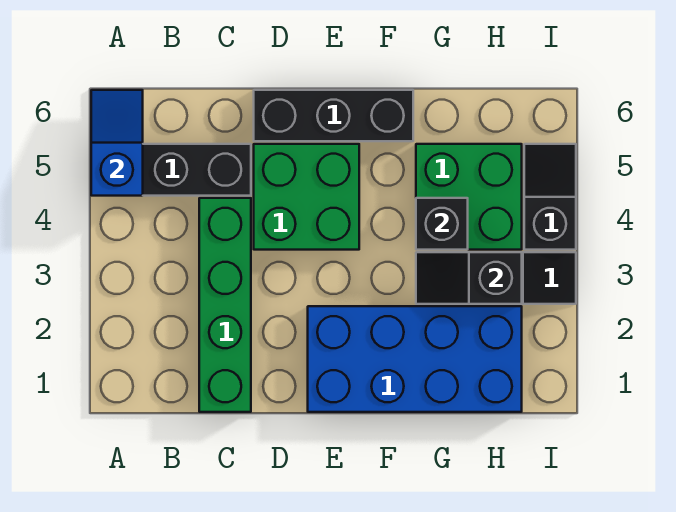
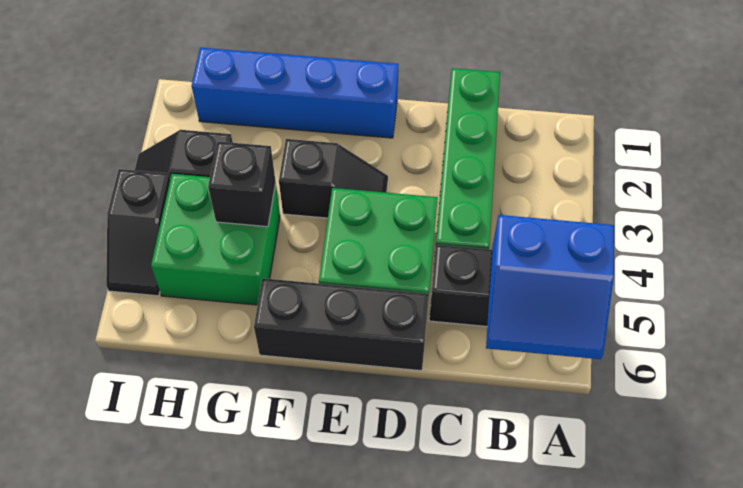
blue slope A5:A6 level 2 top 5 -> blue slope A5:B6 level 2 top 5
blue brick E1:H2 level 1 -> blue brick E1:H1 level 1
black slope G3:H3 level 2 top H -> black slope E3:F3 level 1 top F

